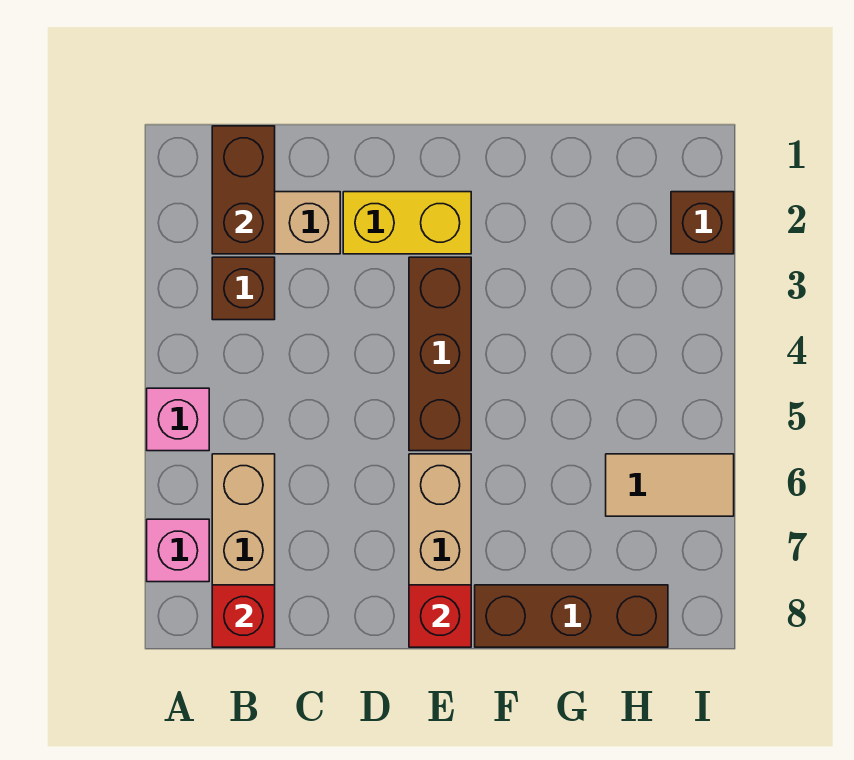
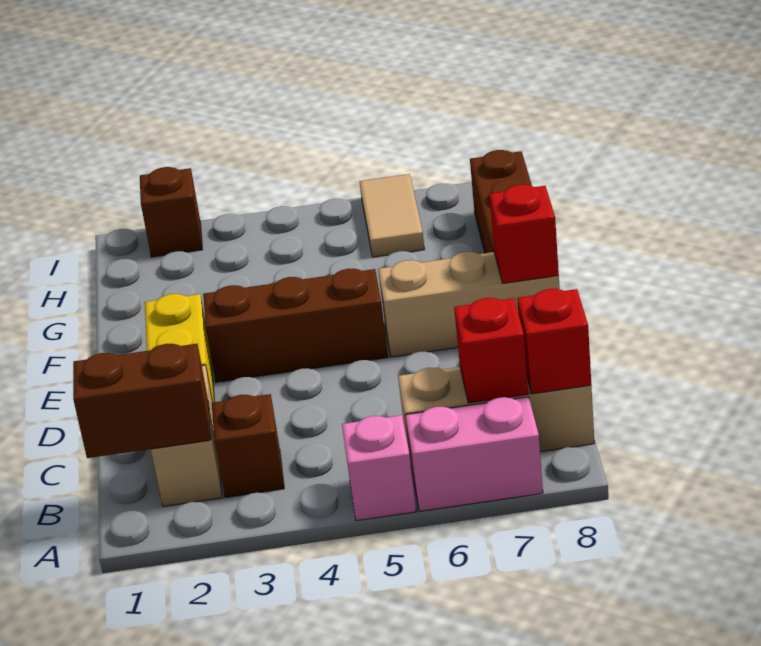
pink brick A7 level 1 -> pink brick A6:A7 level 1
none -> red brick B7 level 2

